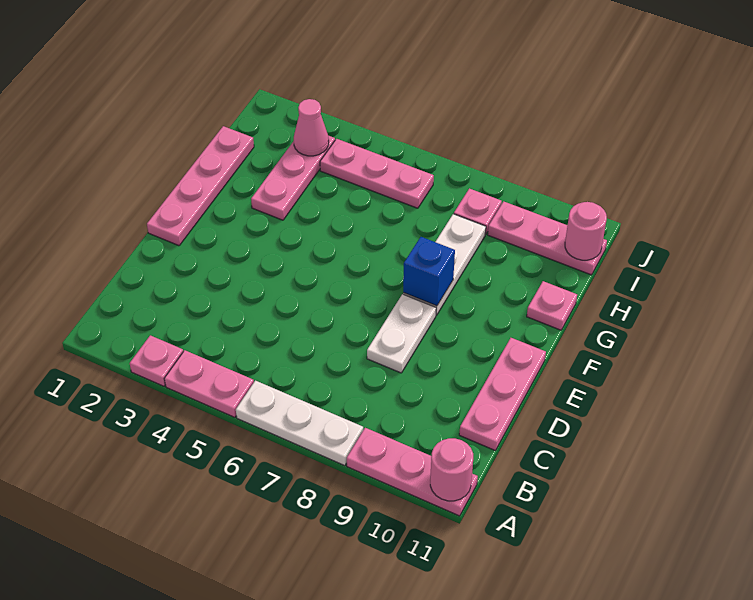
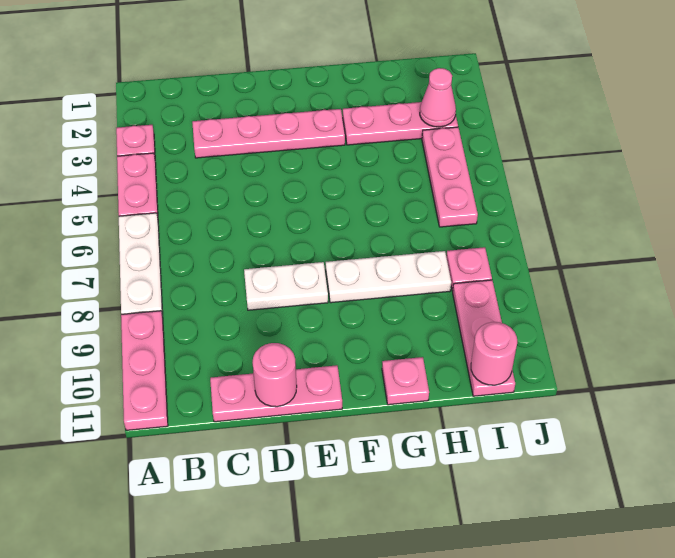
pink round brick A11 level 2 -> pink round brick D11 level 2
pink plate E1:H1 level 1 -> pink plate C3:F3 level 1
blue brick F8 level 2 -> none

